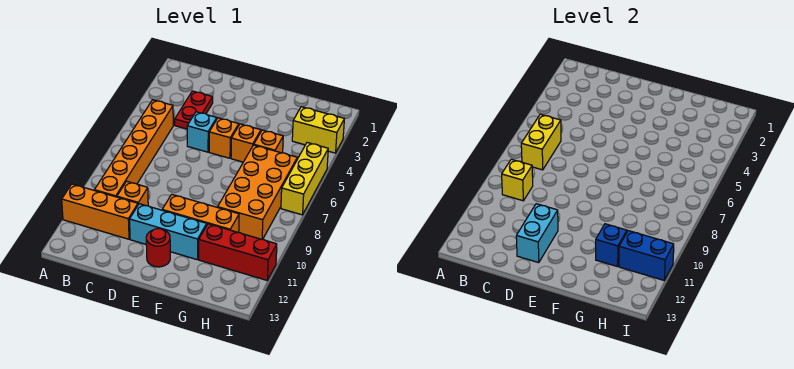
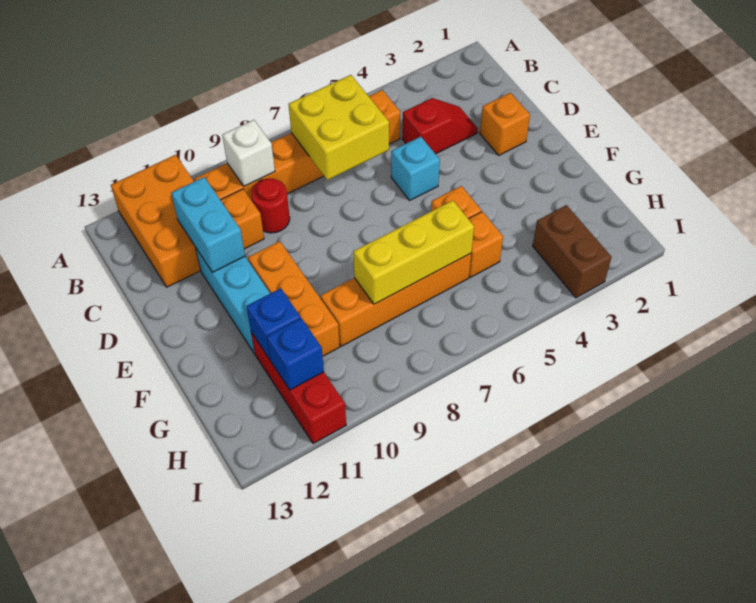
orange brick A11:C11 level 1 -> orange brick A11:C12 level 1
yellow brick B6:B7 level 2 -> yellow brick B6:C7 level 2
yellow brick B9 level 2 -> white brick B9 level 2
red plate C3:C4 level 1 -> red slope C3:C4 level 1 top 4
cyan brick D11:D12 level 2 -> cyan brick C11:D11 level 2
orange brick E5 level 1 -> orange brick D2 level 1
red round brick E12 level 1 -> red round brick C9 level 1
orange brick G6:H9 level 1 -> orange brick G6:G9 level 1
yellow brick H3:I3 level 1 -> brown brick H3:I3 level 1
blue brick H11:I11 level 2 -> blue brick H11 level 2
yellow brick I5:I7 level 1 -> yellow brick G6:G8 level 2

